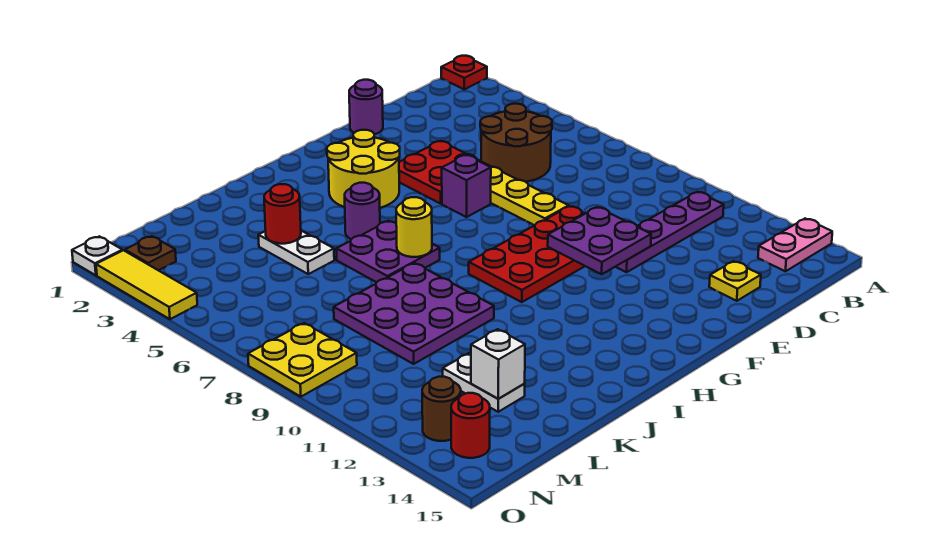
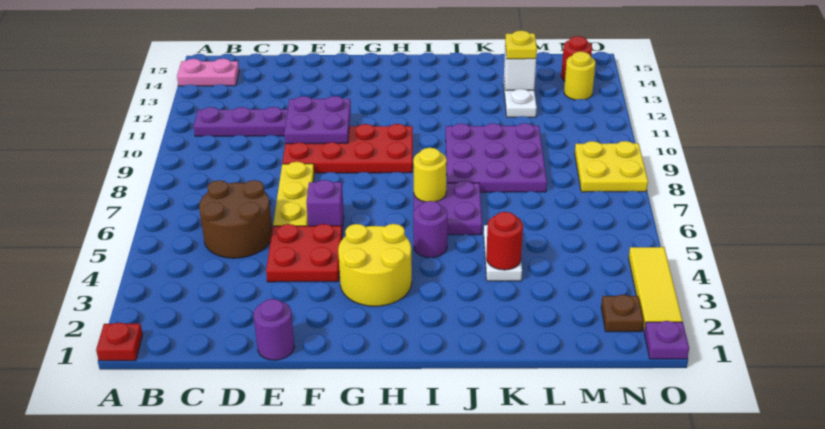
yellow plate D14 level 1 -> yellow plate L13 level 3
brown round brick N13 level 1 -> yellow round brick N13 level 1
white plate O1 level 1 -> purple plate O1 level 1

